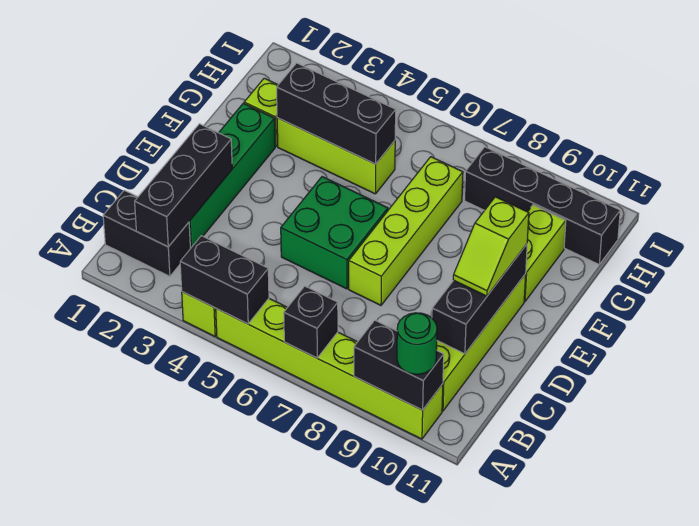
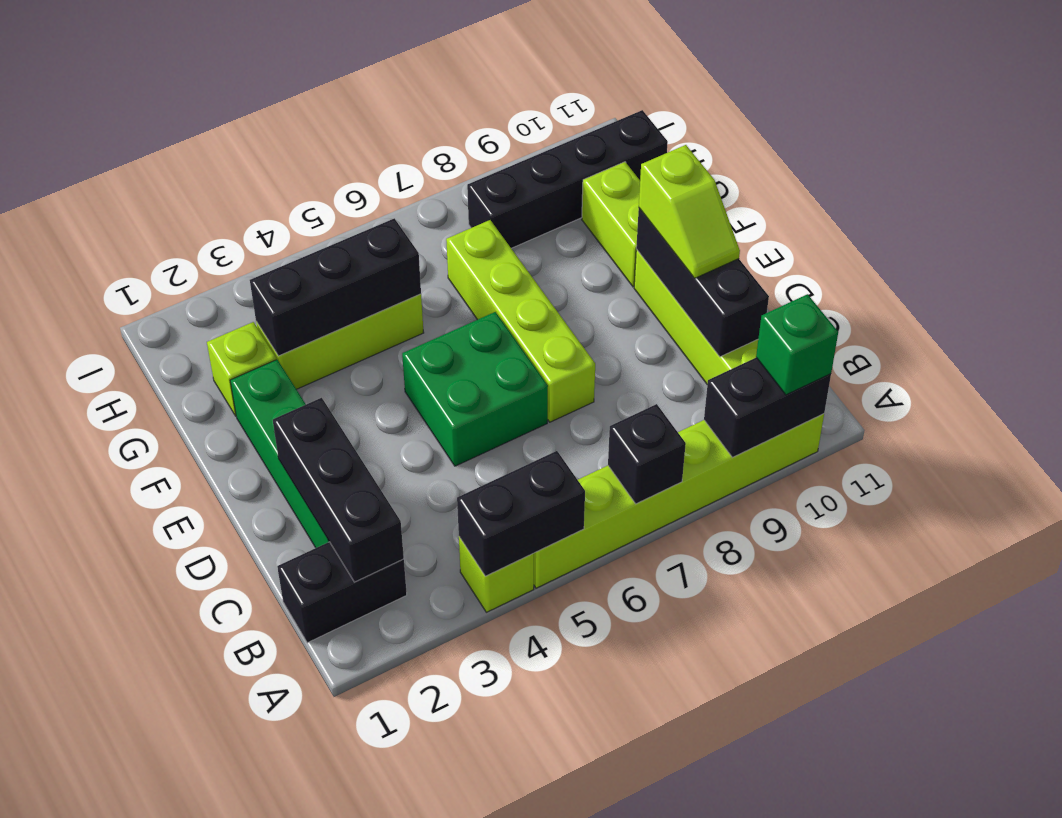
green round brick A10 level 3 -> green brick A10 level 3

